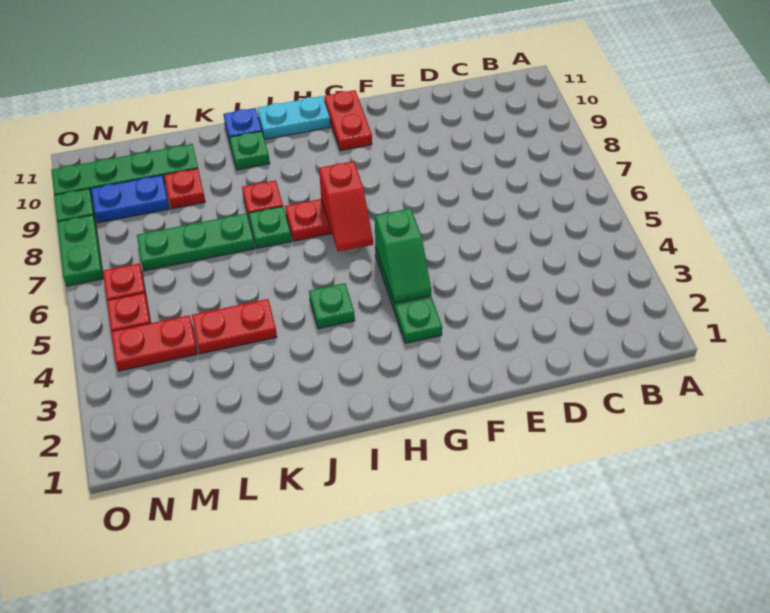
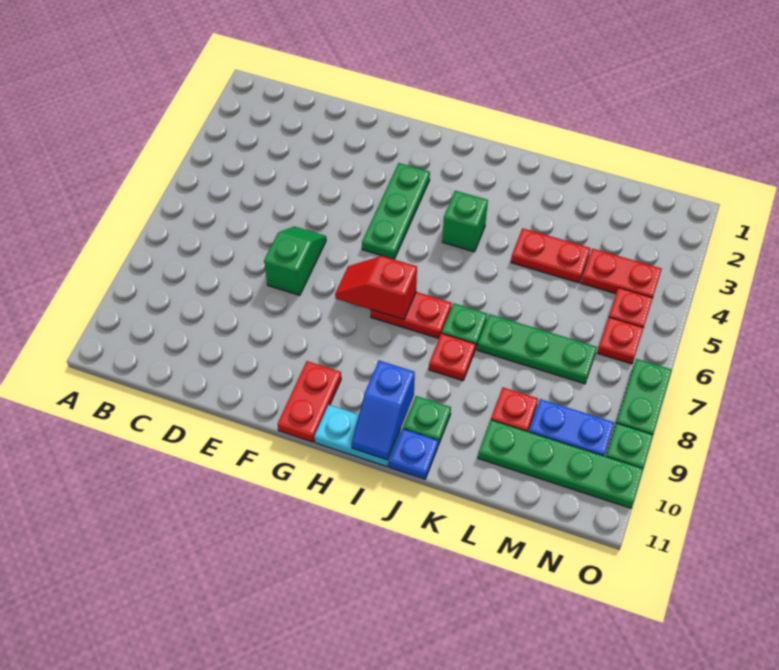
green slope G4:G5 level 2 top 5 -> green slope E6:E7 level 1 top 7
red slope H6:H7 level 2 top 7 -> red slope G7:H7 level 2 top H
green plate I4 level 1 -> green brick I4 level 1
none -> blue slope I10:I11 level 2 top 10

